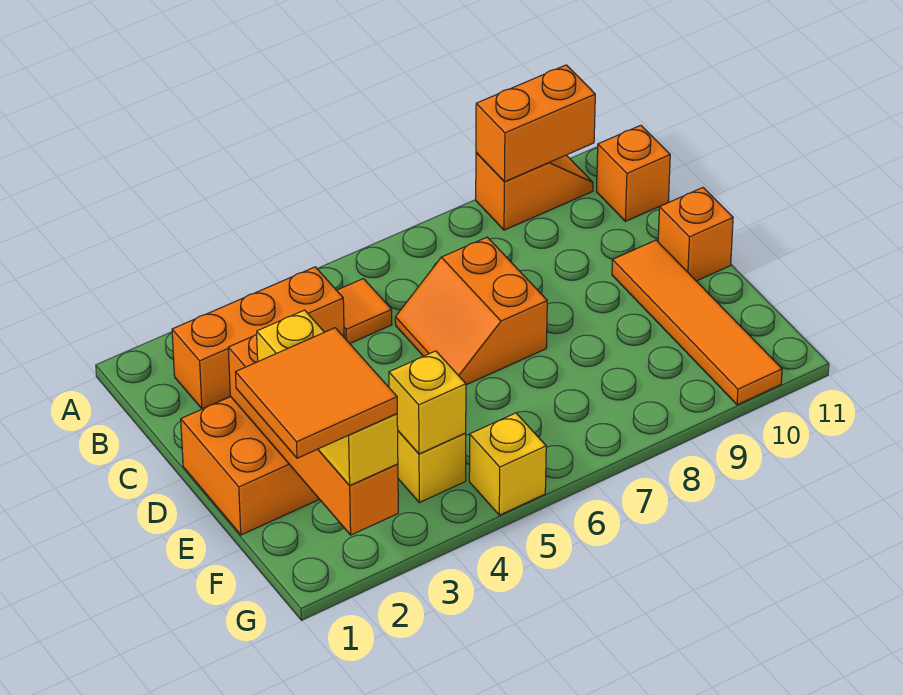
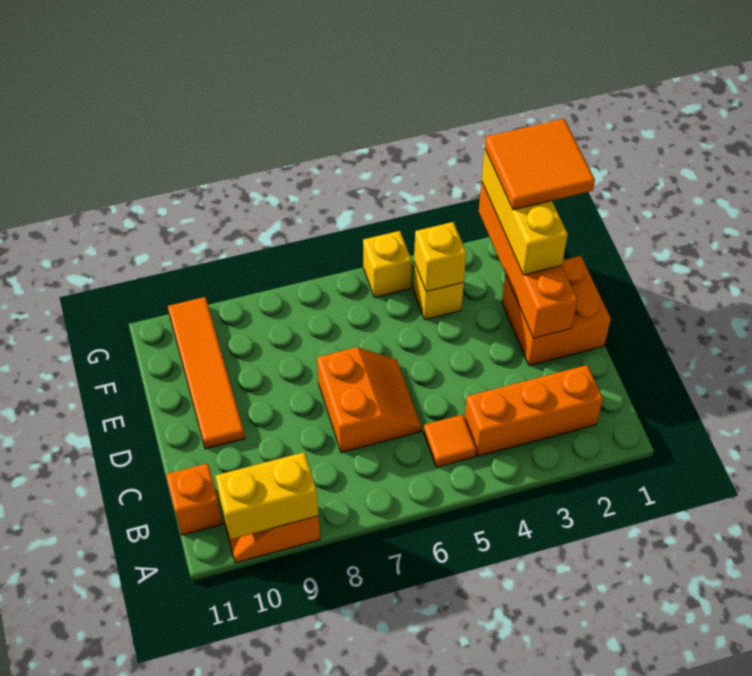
orange brick A9:A10 level 2 -> yellow brick A9:A10 level 2
orange brick D11 level 1 -> none

